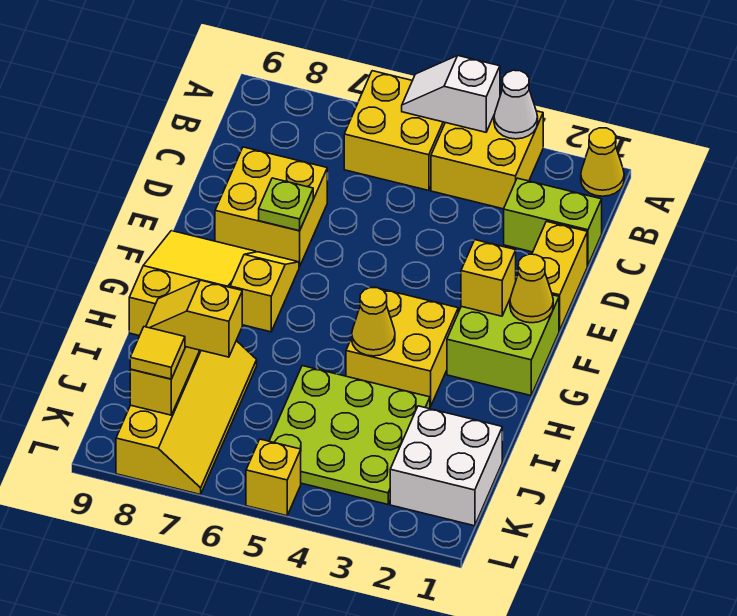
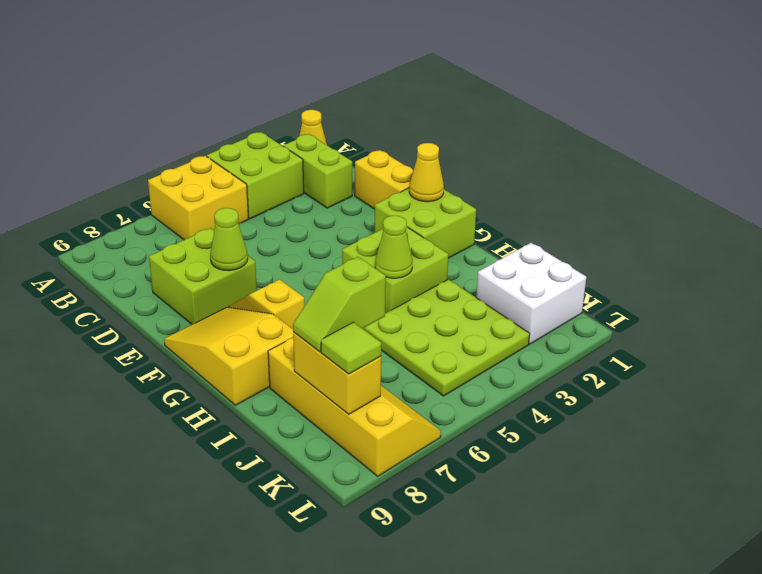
yellow brick A3:B4 level 1 -> lime brick A3:B4 level 1
white cone A3 level 2 -> none
white slope A4:A5 level 2 top 4 -> none
lime brick C1:C2 level 1 -> lime brick B2:C2 level 1
yellow brick D7:E8 level 1 -> lime brick D7:E8 level 1
lime plate E7 level 2 -> lime cone E7 level 2
yellow brick F2 level 2 -> none
yellow brick G3:H4 level 1 -> lime brick G3:H4 level 1
yellow cone H4 level 2 -> lime cone H4 level 2
yellow slope J7:J8 level 3 top 7 -> lime slope J7:J8 level 3 top 7
yellow tile K8 level 3 -> lime tile K8 level 3
yellow brick L5 level 1 -> none

